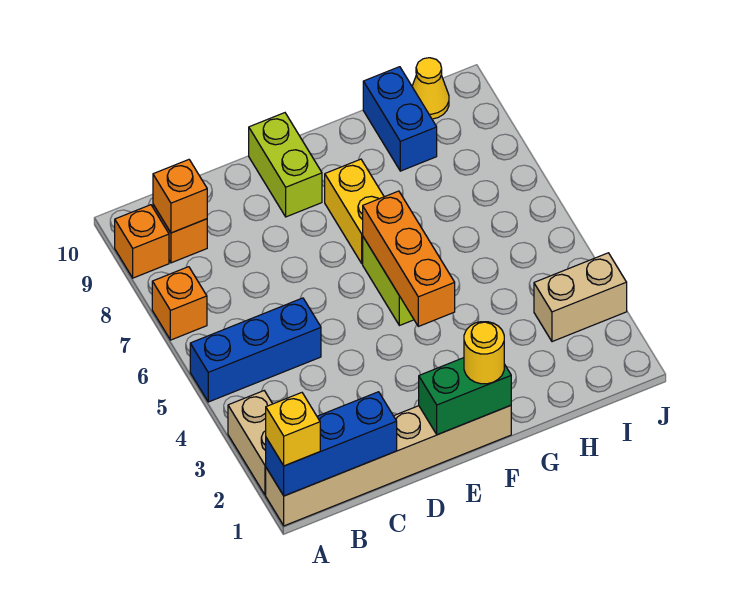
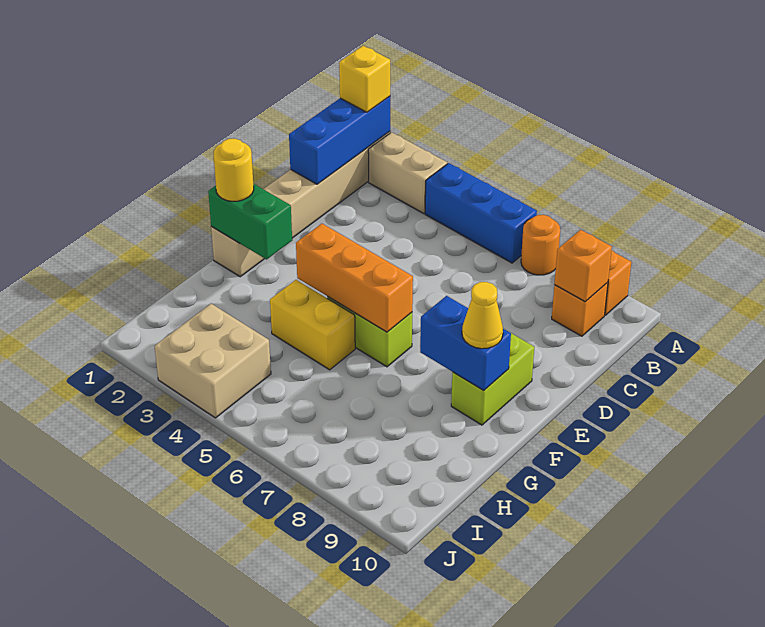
blue brick A5:C5 level 1 -> blue brick A4:A6 level 1
orange brick A7 level 1 -> orange round brick A7 level 1
green brick E1:F1 level 2 -> green brick F1:F2 level 2
lime brick E9:E10 level 1 -> lime brick E9:F9 level 1
yellow brick F7:F8 level 1 -> yellow brick G4:G5 level 1
blue brick H9:H10 level 1 -> blue brick F8:F9 level 2
tan brick I3:J3 level 1 -> tan brick I3:J4 level 1
yellow cone I10 level 1 -> yellow cone F9 level 3

